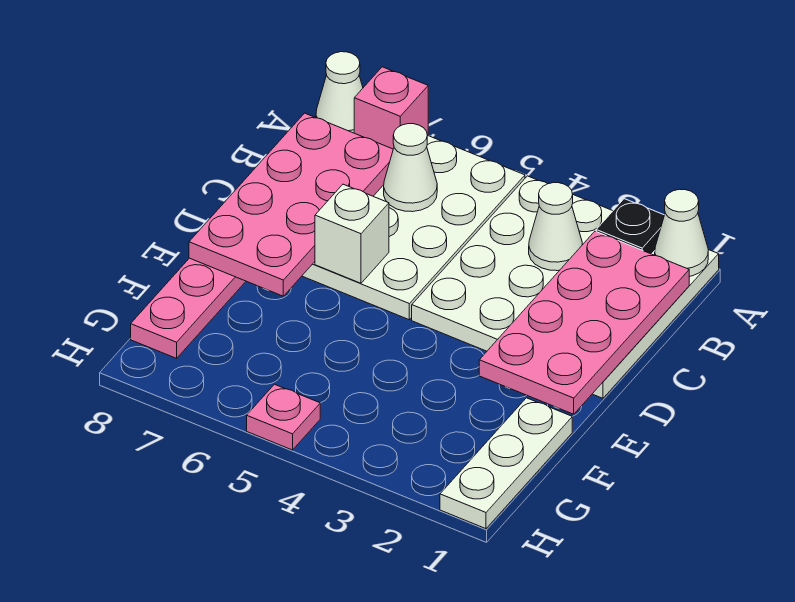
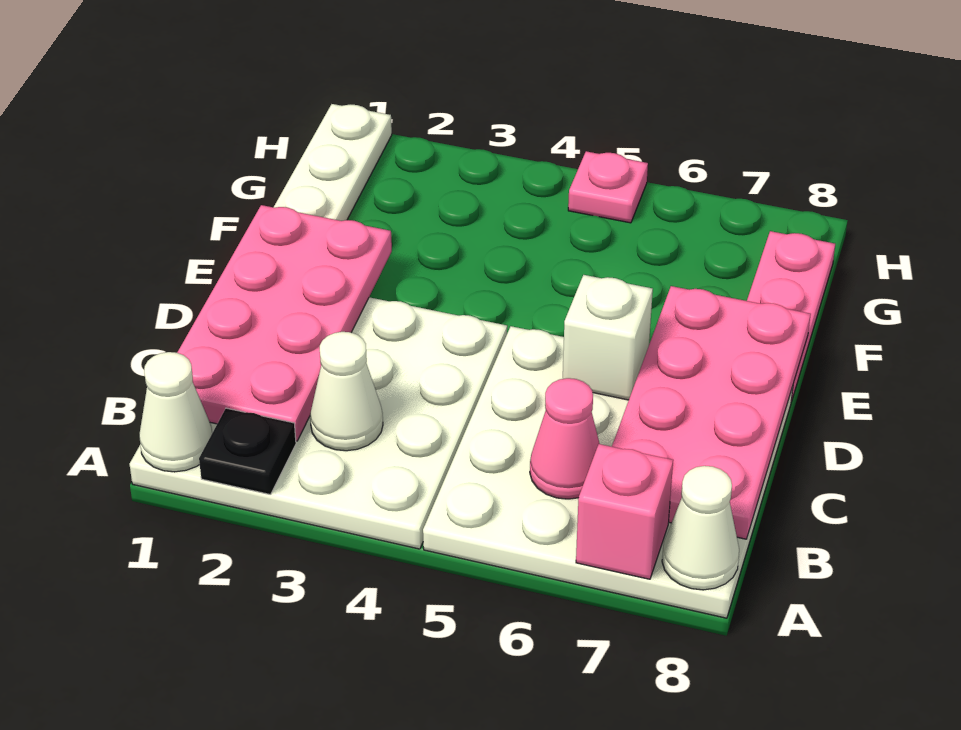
white cone B6 level 2 -> pink cone B6 level 2

